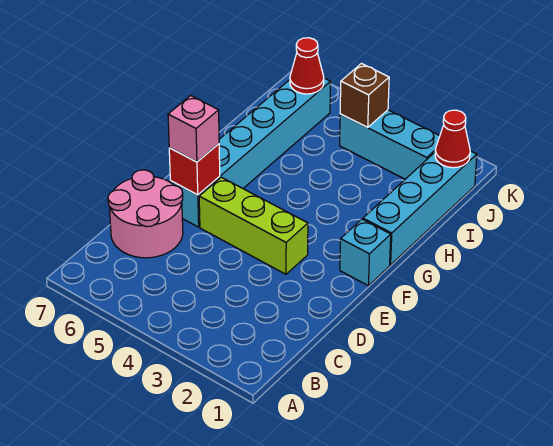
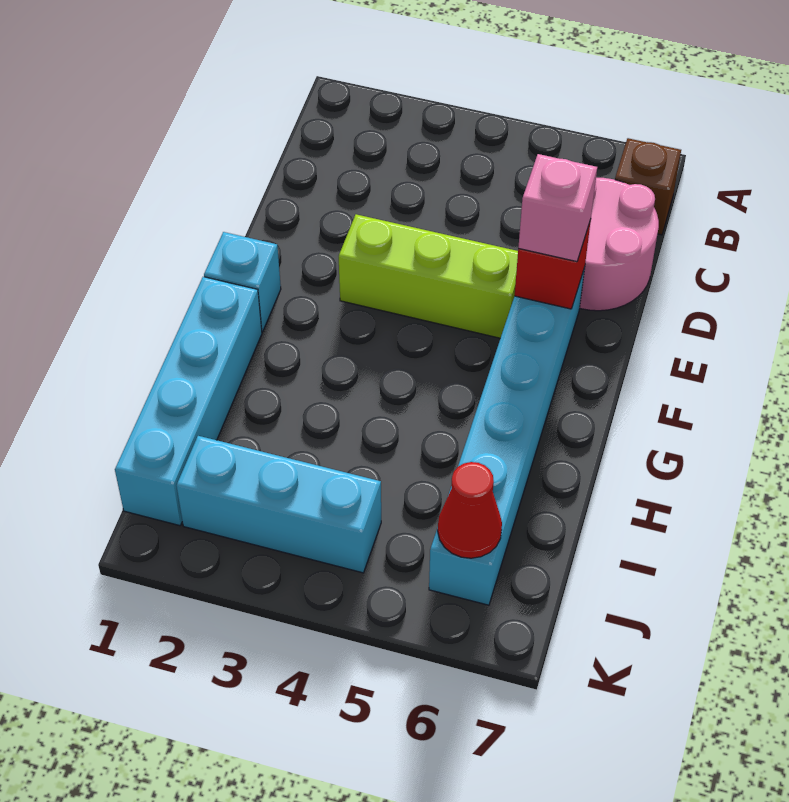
red cone J1 level 2 -> none
brown brick J4 level 2 -> brown brick B7 level 1

